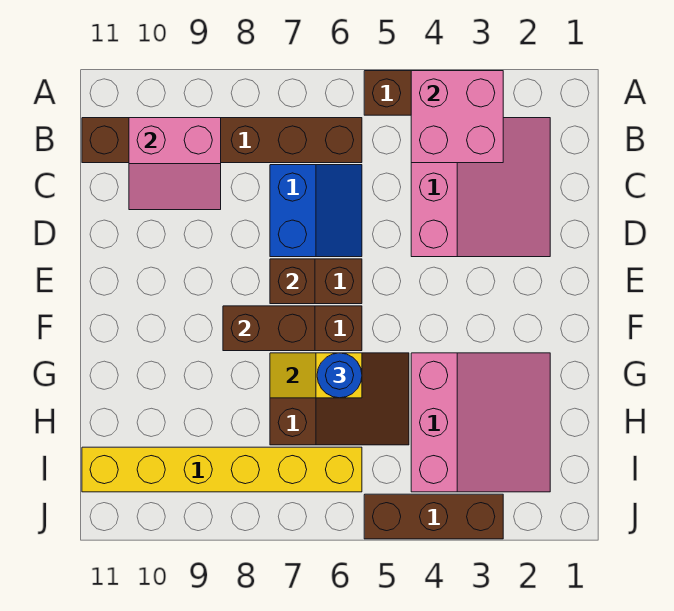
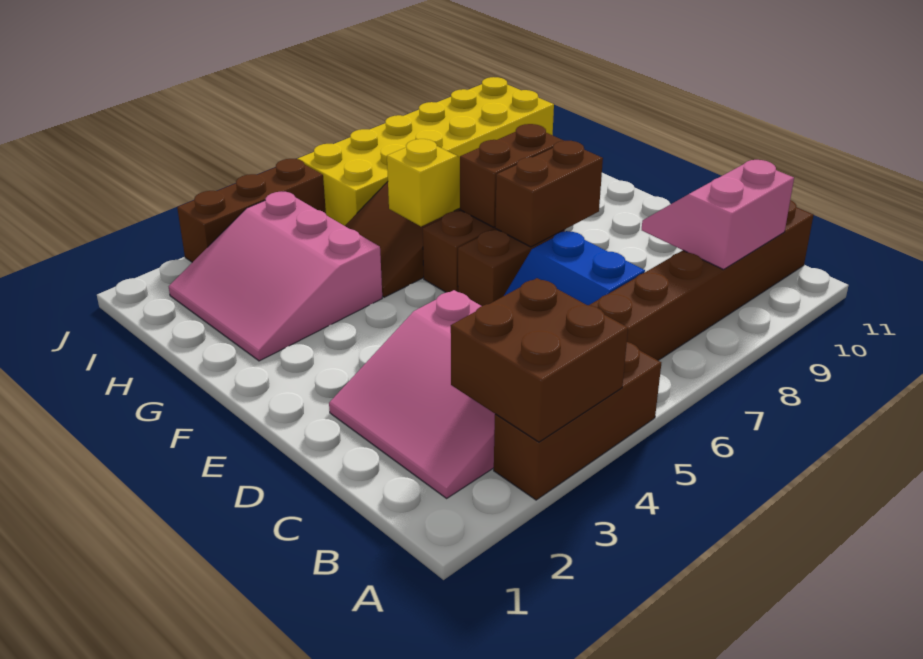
pink brick A3:B4 level 2 -> brown brick A3:B4 level 2
brown brick E7 level 2 -> brown brick E7:E8 level 2
blue round brick G6 level 3 -> none
yellow brick I6:I11 level 1 -> yellow brick I6:J11 level 1

